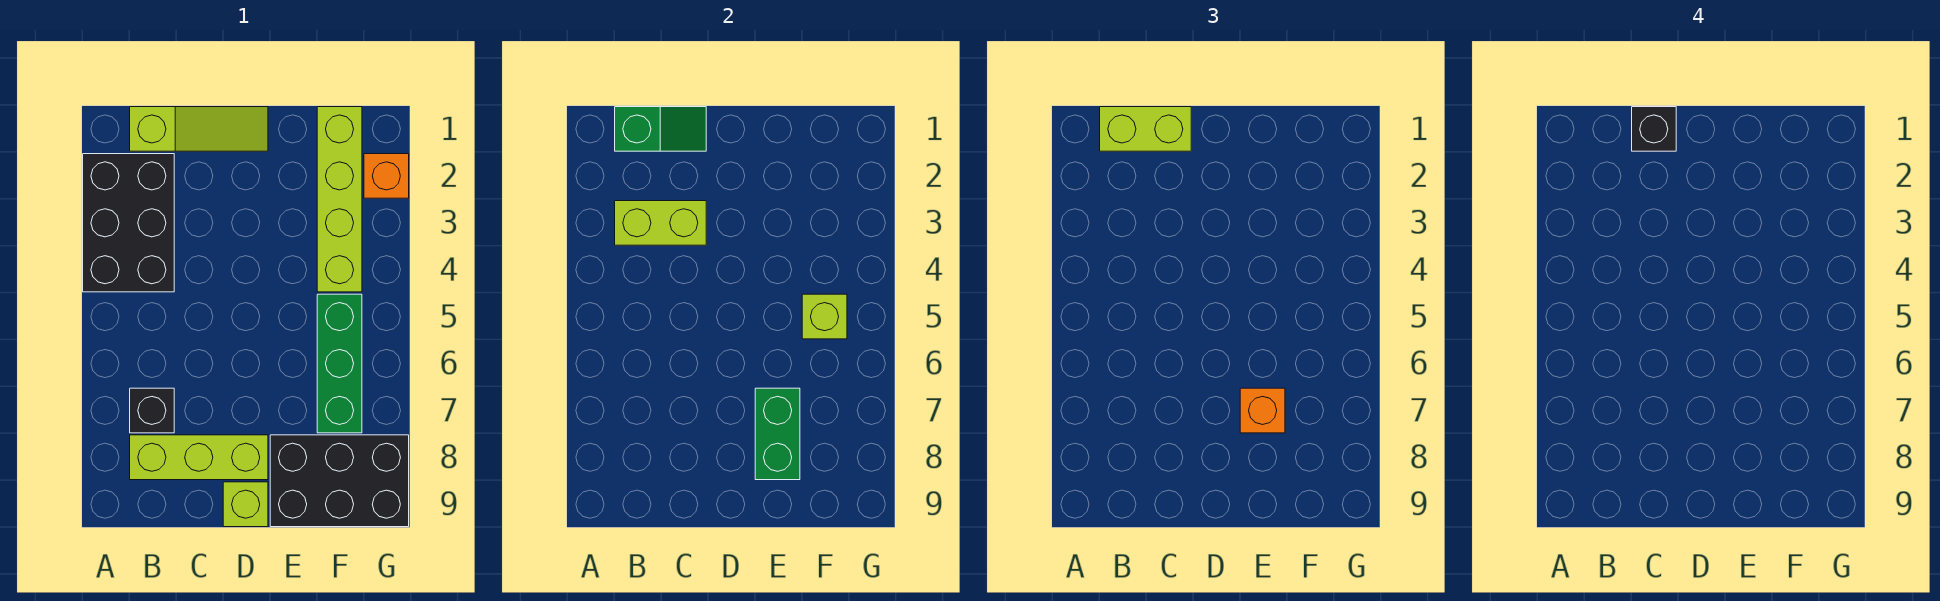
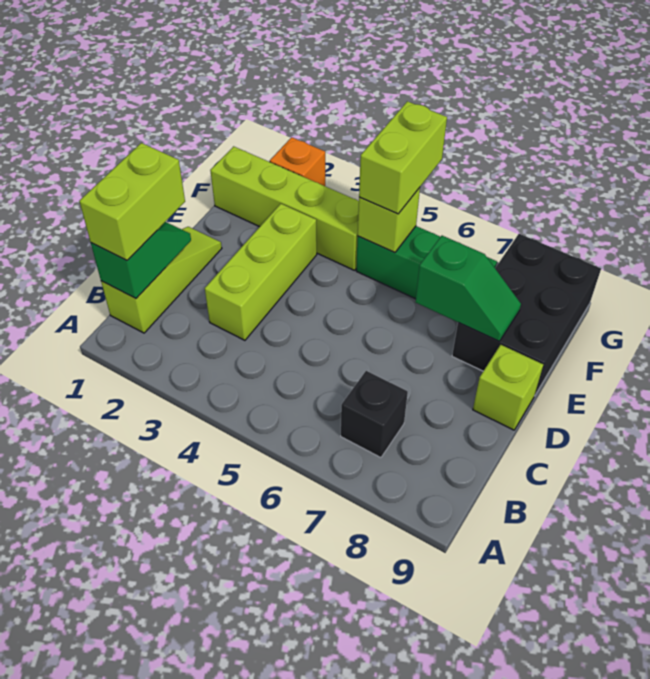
black brick A2:B4 level 1 -> none
lime brick B3:C3 level 2 -> lime brick F5:G5 level 3
lime brick B8:D8 level 1 -> lime brick C3:E3 level 1
black brick C1 level 4 -> none
green brick E7:E8 level 2 -> green slope E7:E8 level 2 top 7
orange brick E7 level 3 -> none

